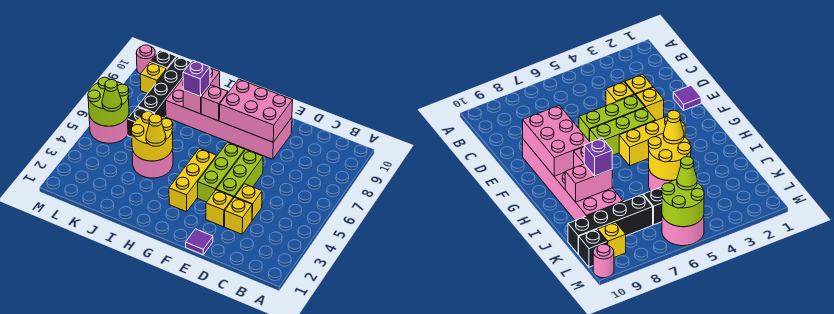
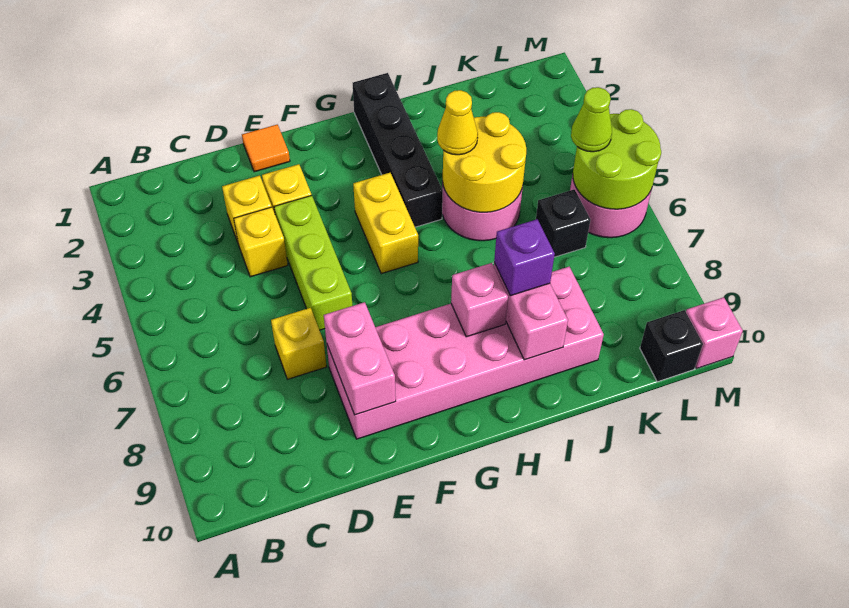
purple tile E1 level 1 -> orange tile E1 level 1
pink brick E8:G9 level 2 -> pink brick E8:E9 level 2
lime brick F4:F6 level 1 -> none
yellow brick G3:G5 level 1 -> yellow brick G4:G5 level 1
black brick K7:K10 level 1 -> black brick H1:H4 level 1
yellow brick L9 level 1 -> yellow brick D7 level 1
pink round brick M10 level 1 -> pink brick M10 level 1

